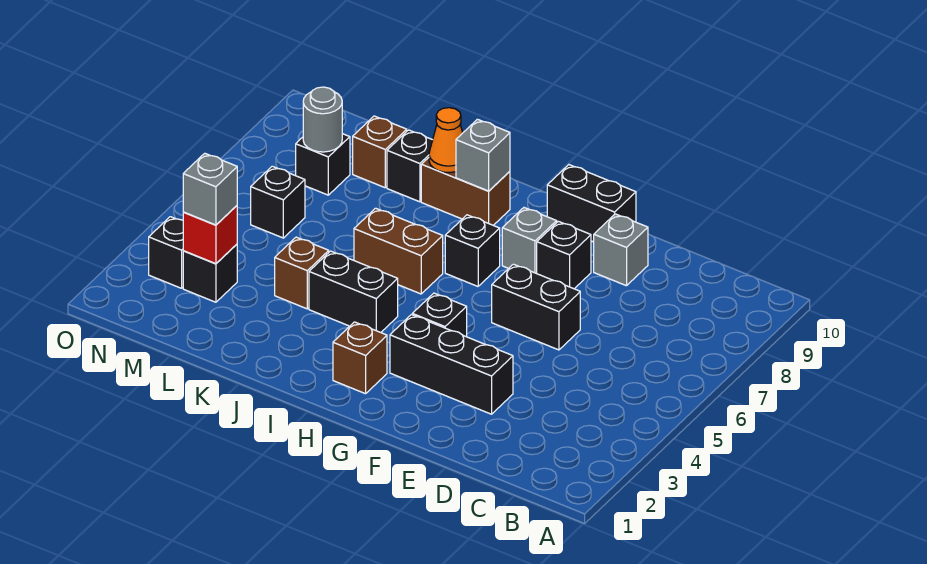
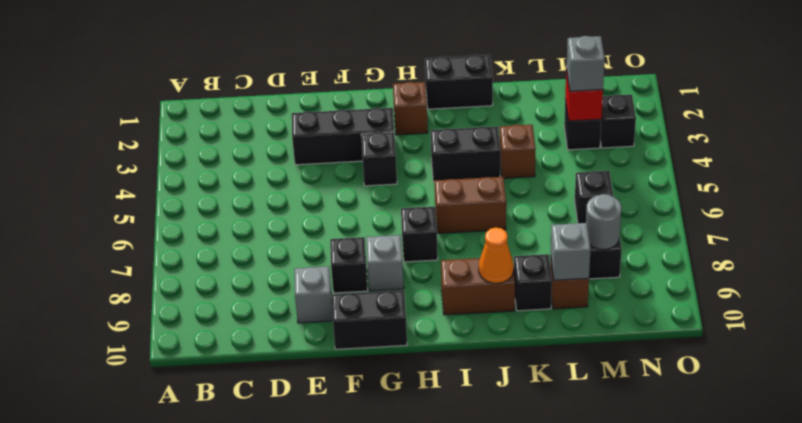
black brick E6:F6 level 1 -> black brick I1:J1 level 1
grey brick I9 level 2 -> grey brick L9 level 2

